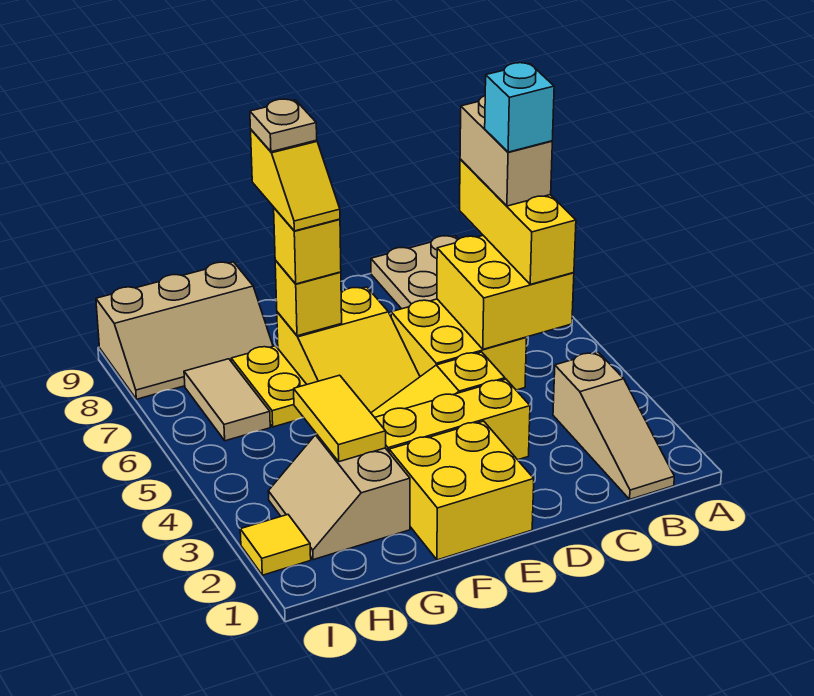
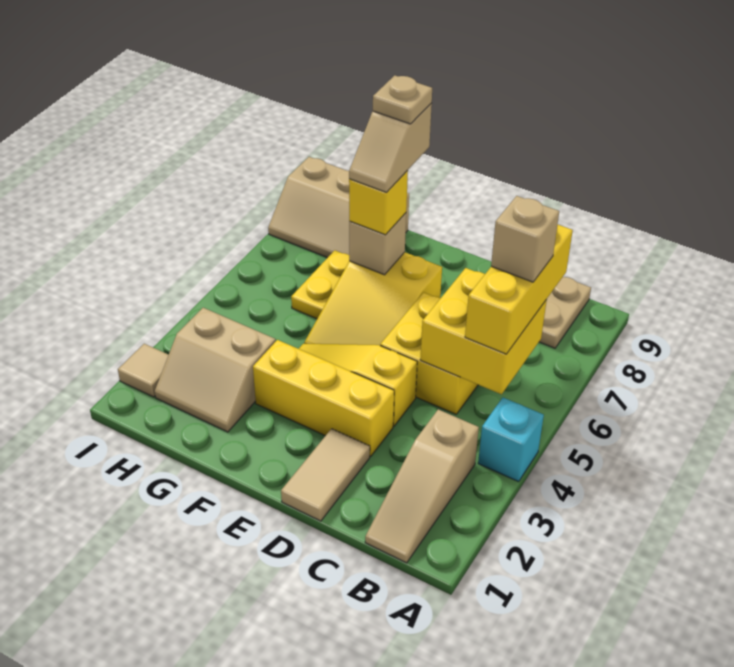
tan brick B6:B7 level 4 -> tan brick B6 level 4
cyan brick B6 level 5 -> cyan brick A4 level 1
yellow brick E1:F2 level 1 -> none
yellow brick F7 level 2 -> tan brick F7 level 2
yellow slope F7:F8 level 4 top 8 -> tan slope F7:F8 level 4 top 8
tan slope G2:H3 level 1 top G -> tan slope G2:H3 level 1 top 3
yellow tile G3:G4 level 2 -> none
tan tile H6:H7 level 1 -> tan tile D1:D2 level 1
yellow tile I2 level 1 -> tan tile I2 level 1

